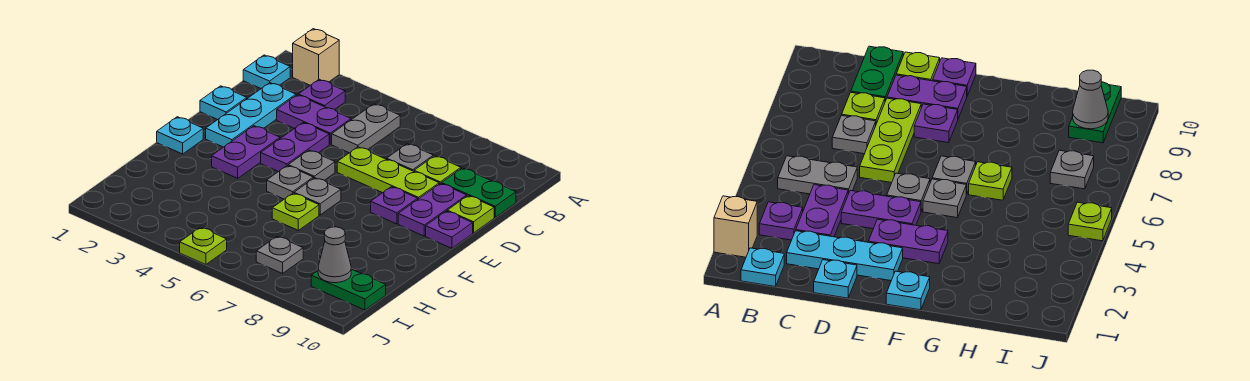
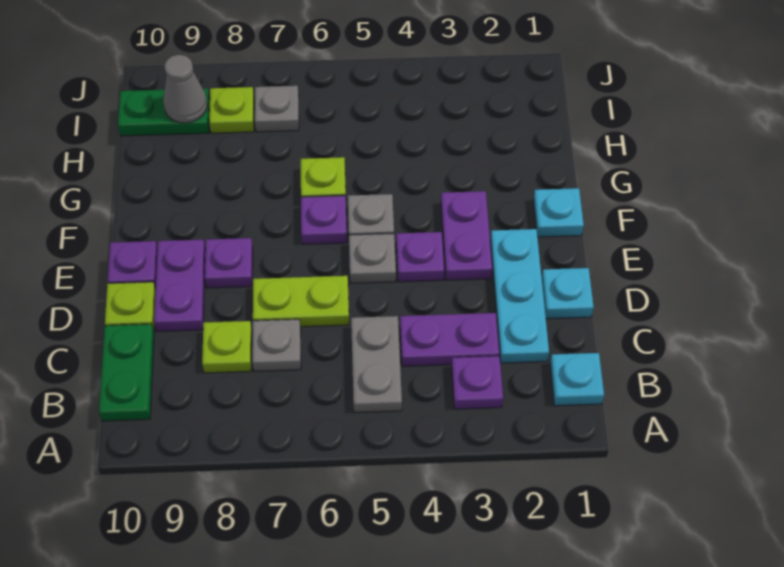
tan brick A2 level 1 -> none
green plate C9:C10 level 1 -> green plate B10:C10 level 1
purple plate D4:E4 level 1 -> purple plate E4 level 1
lime plate D6:D8 level 1 -> lime plate D6:D7 level 1
grey plate F6 level 1 -> purple plate F6 level 1
lime plate J5 level 1 -> lime plate I8 level 1

